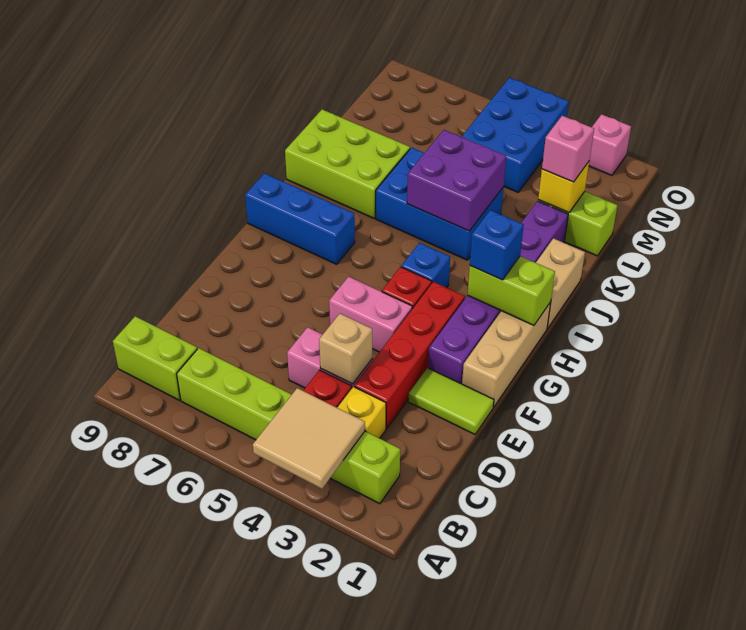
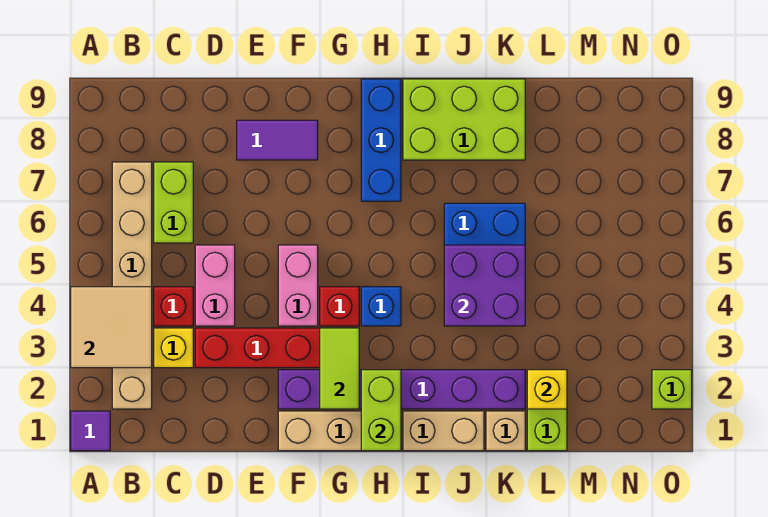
none -> purple tile A1 level 1
lime brick B2:B7 level 1 -> tan brick B2:B7 level 1
lime brick B8:B9 level 1 -> lime brick C6:C7 level 1
tan brick D4 level 2 -> tan brick K1 level 1
lime tile E1:E2 level 1 -> lime tile G2:G3 level 2
none -> purple tile E8:F8 level 1
blue brick H2 level 3 -> none
lime brick J7:K9 level 1 -> lime brick I8:K9 level 1
pink brick L2 level 3 -> none
blue brick M4:O5 level 1 -> none
pink brick O2 level 1 -> lime brick O2 level 1

